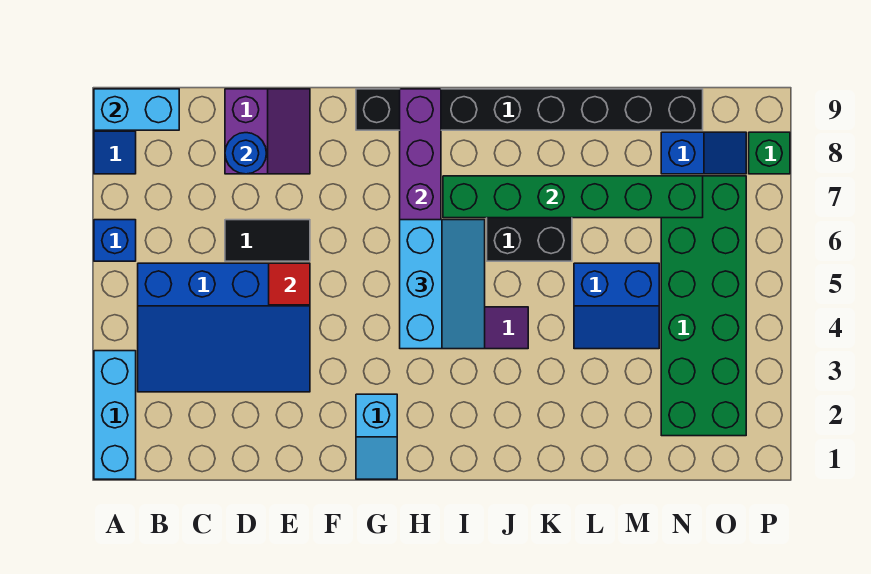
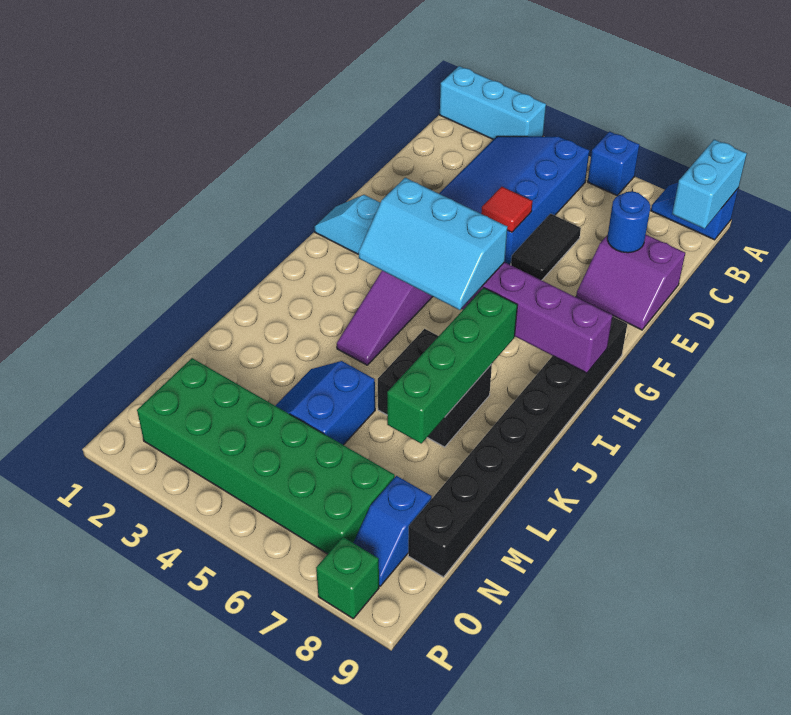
green brick I7:N7 level 2 -> green brick I7:L7 level 2

